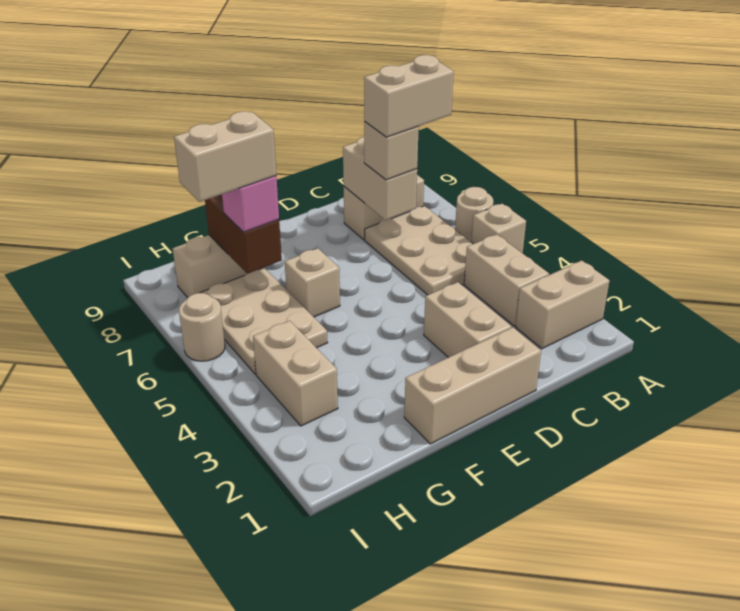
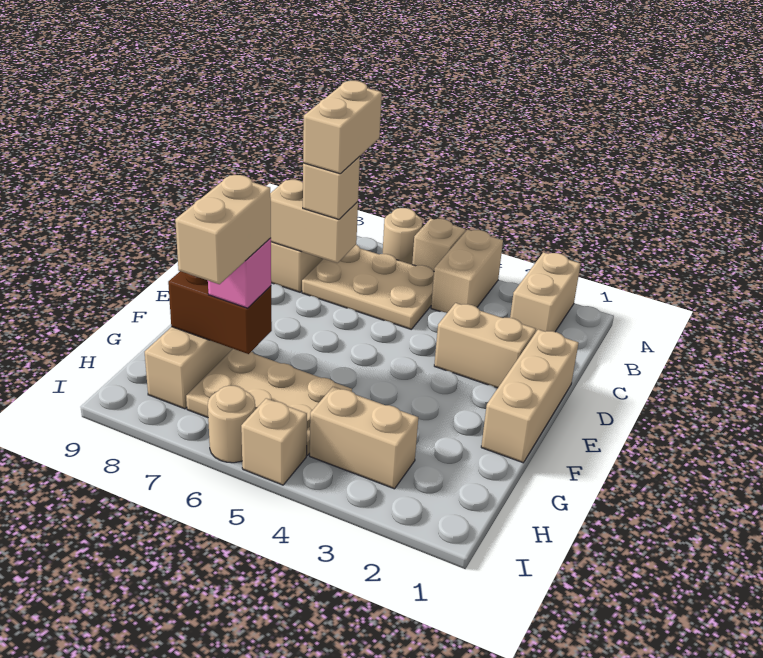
tan brick B3:B4 level 1 -> tan brick A4:B4 level 1
tan brick F6 level 1 -> tan brick I5 level 1

